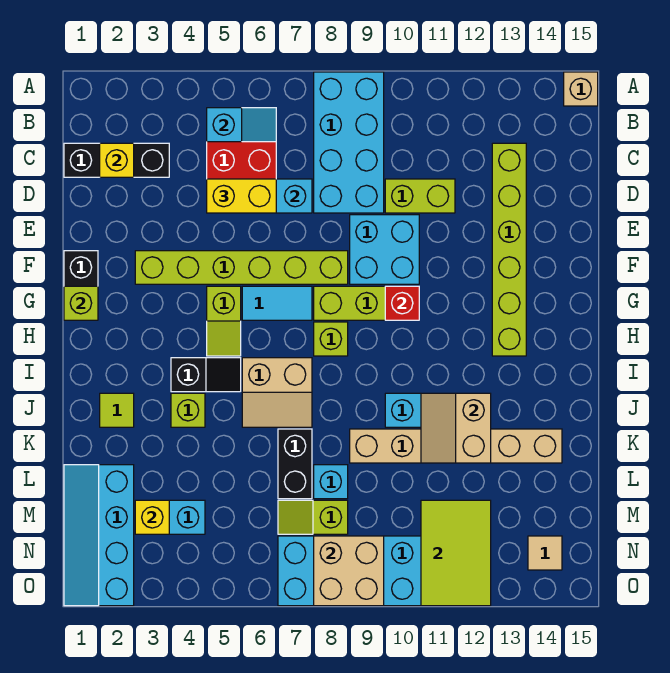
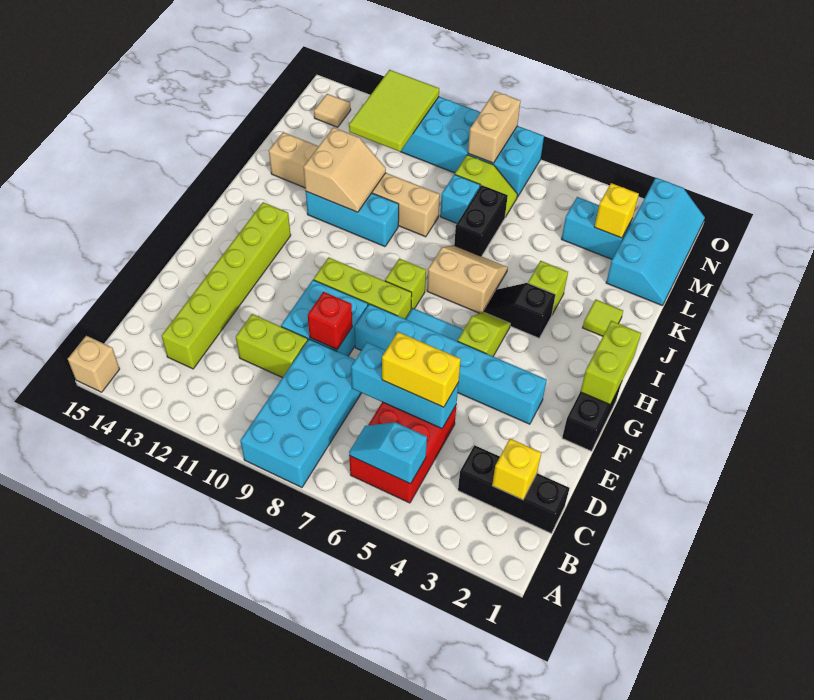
lime brick F3:F8 level 1 -> cyan brick F3:F8 level 1
lime brick G1 level 2 -> lime brick G1:H1 level 2
red brick G10 level 2 -> red brick E9 level 2
tan brick N8:O9 level 2 -> tan brick N8:O8 level 2

